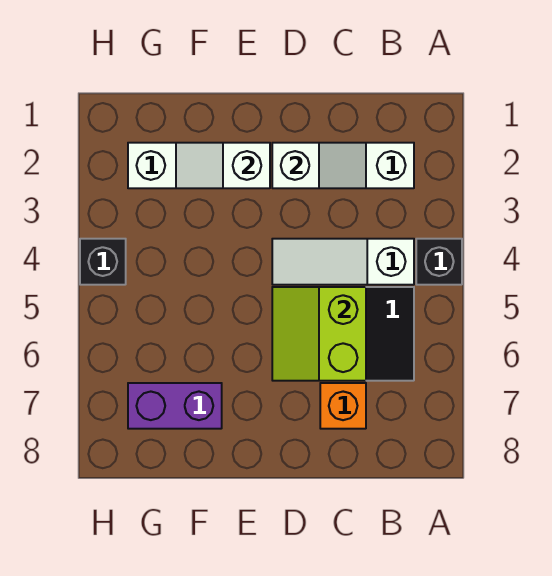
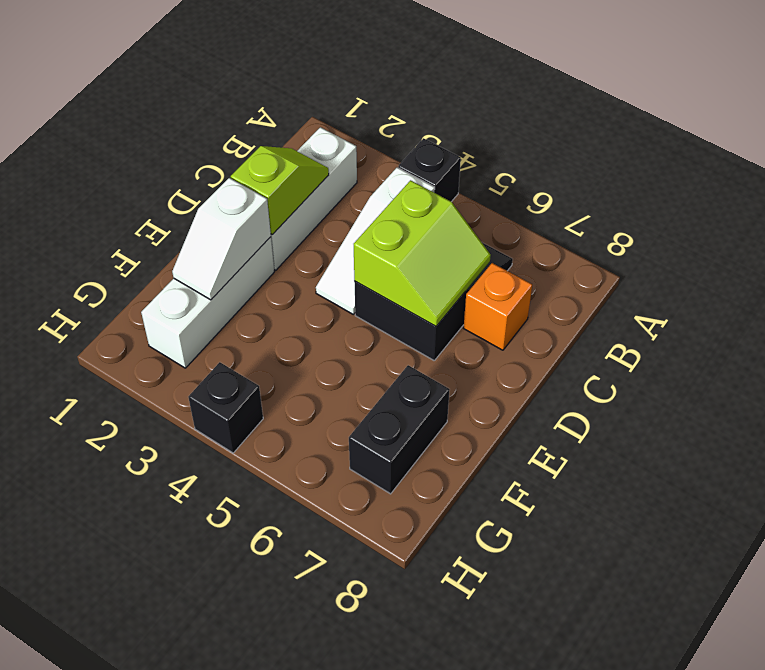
white slope C2:D2 level 2 top D -> lime slope C2:D2 level 2 top D
lime slope C5:D6 level 2 top C -> lime slope C5:D6 level 2 top 5
purple brick F7:G7 level 1 -> black brick F7:G7 level 1

